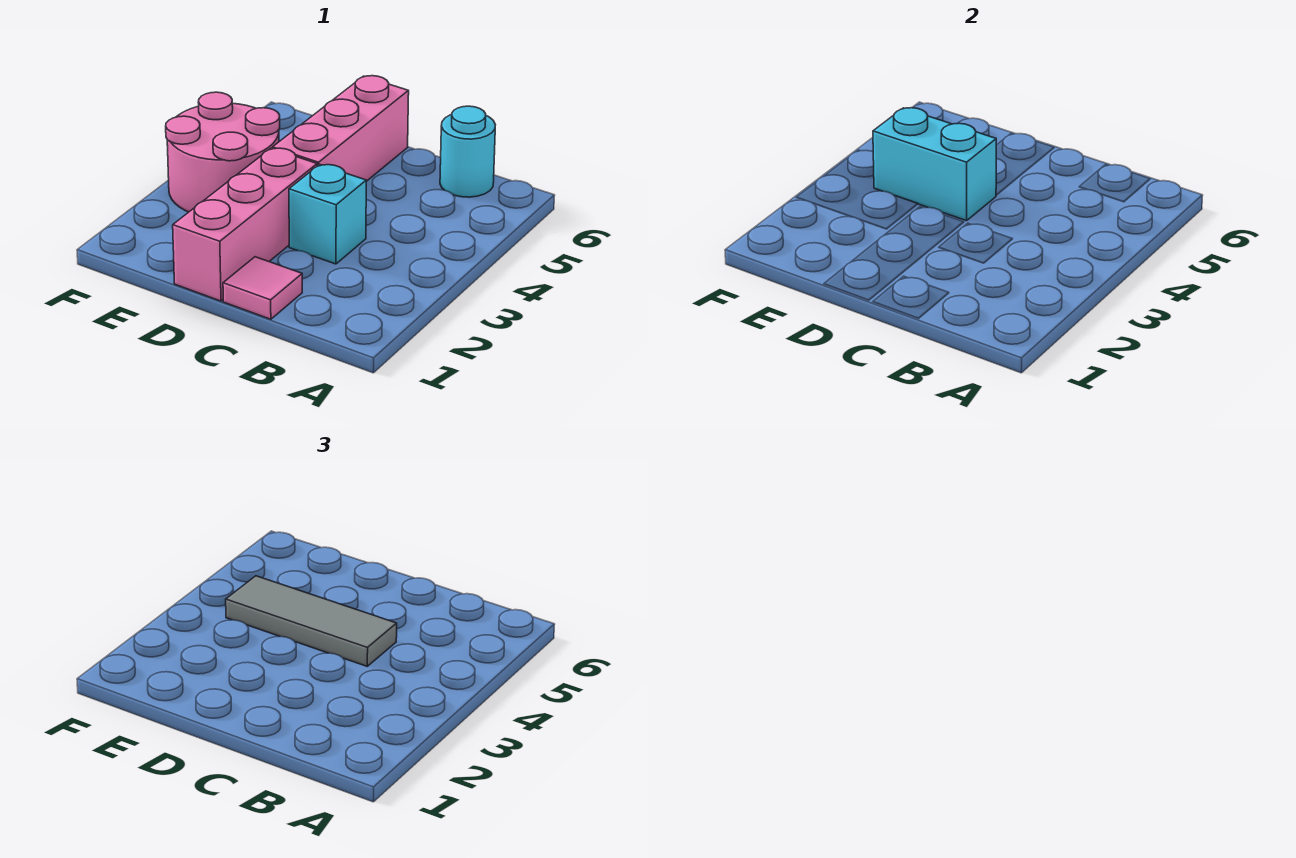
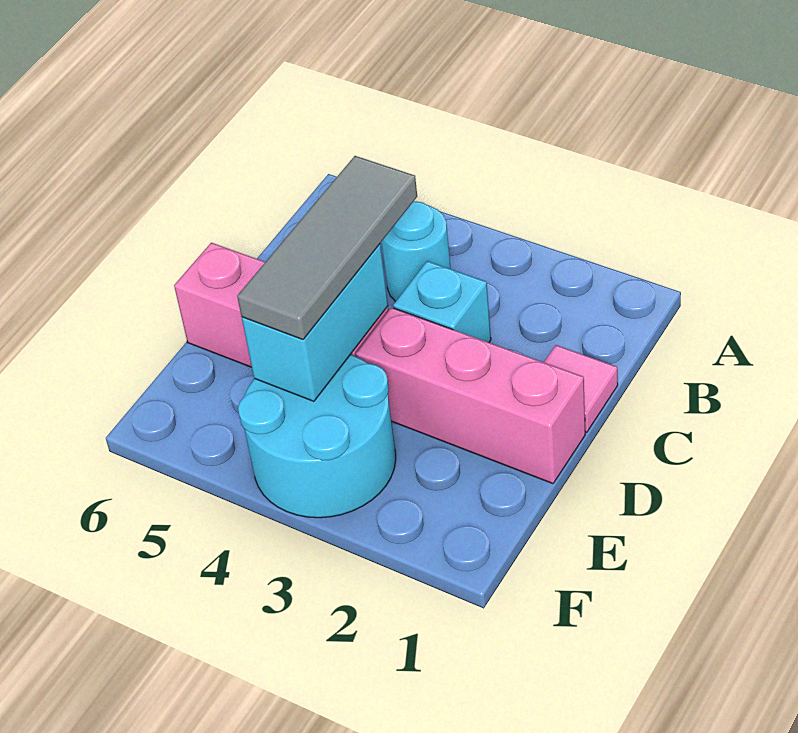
cyan round brick B6 level 1 -> cyan round brick B4 level 1
pink round brick E3:F4 level 1 -> cyan round brick E3:F4 level 1

